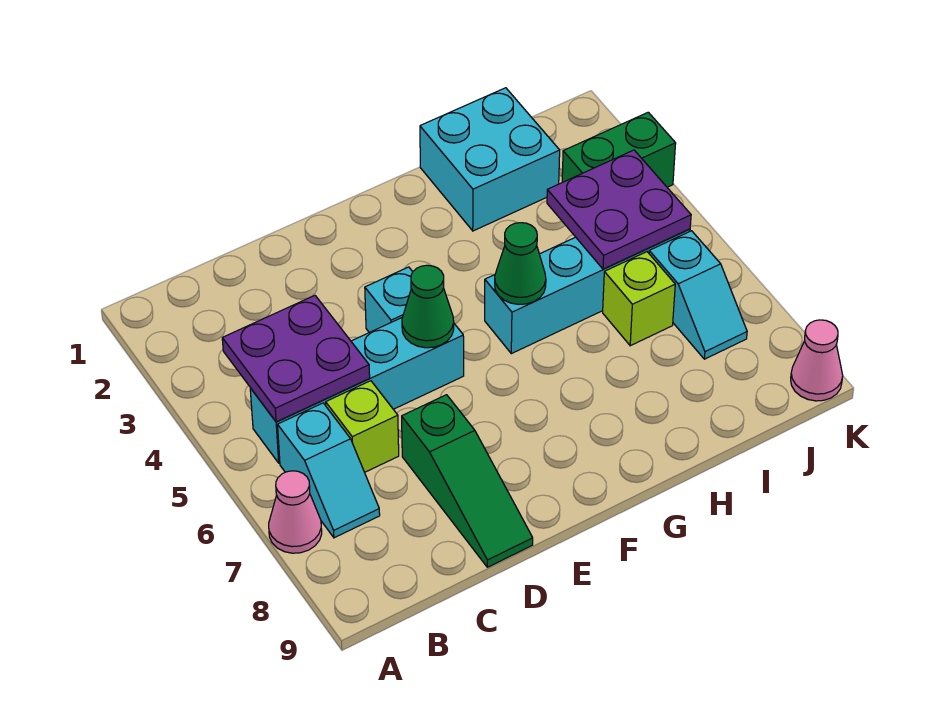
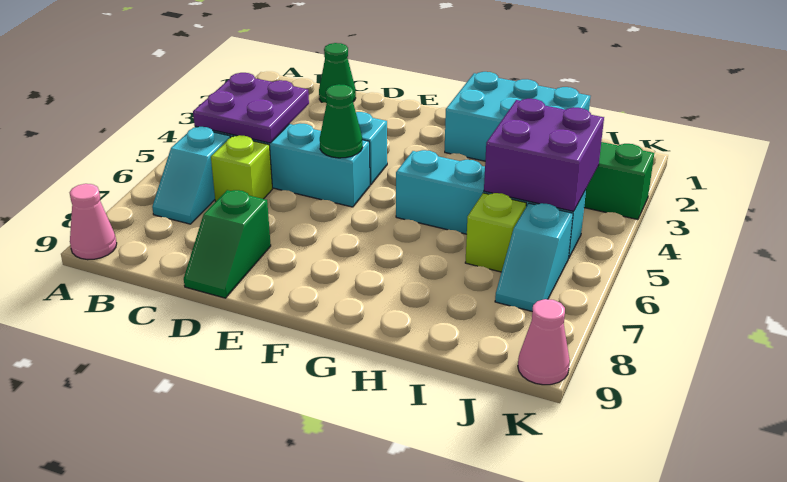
pink cone A7 level 1 -> pink cone A9 level 1
green slope D7:D9 level 1 top 7 -> green slope D8:D9 level 1 top 8
green cone G5 level 2 -> green cone C1 level 1
cyan brick H1:I2 level 1 -> cyan brick G1:I2 level 1
purple plate I4:J5 level 2 -> purple brick I4:J5 level 2

